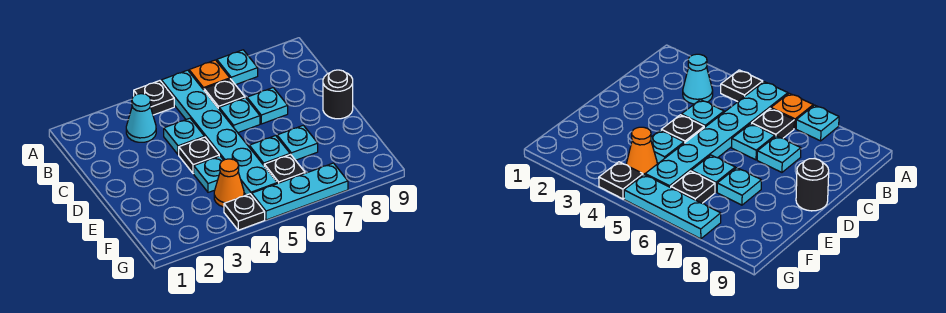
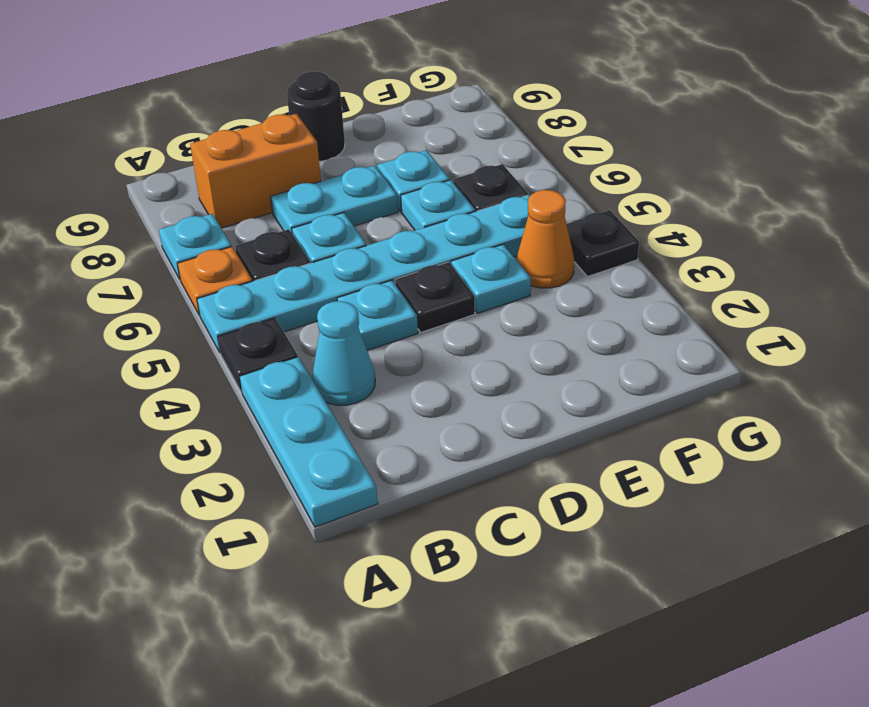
none -> orange brick B8:C8 level 1
cyan plate C7 level 1 -> cyan plate C7:D7 level 1
cyan plate G5:G7 level 1 -> cyan plate A1:A3 level 1

